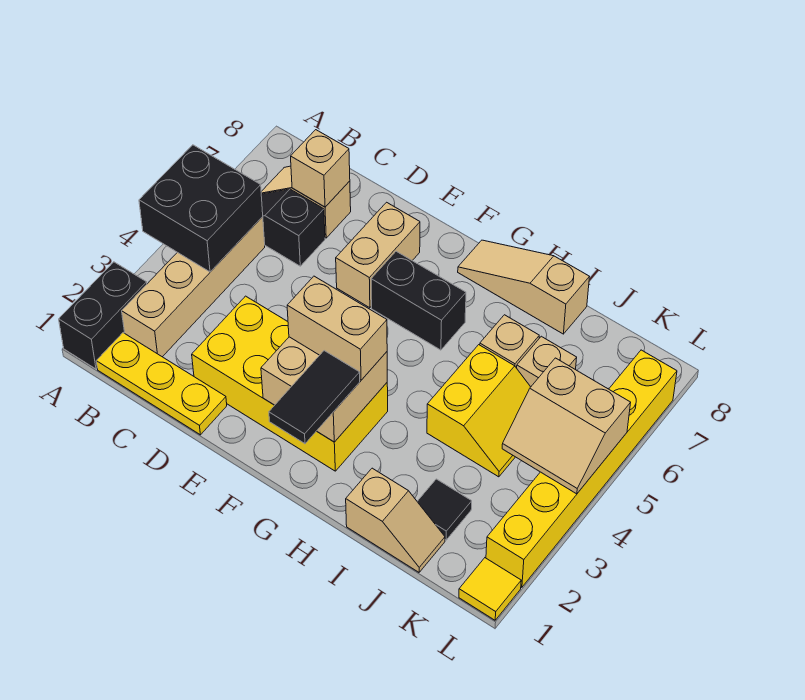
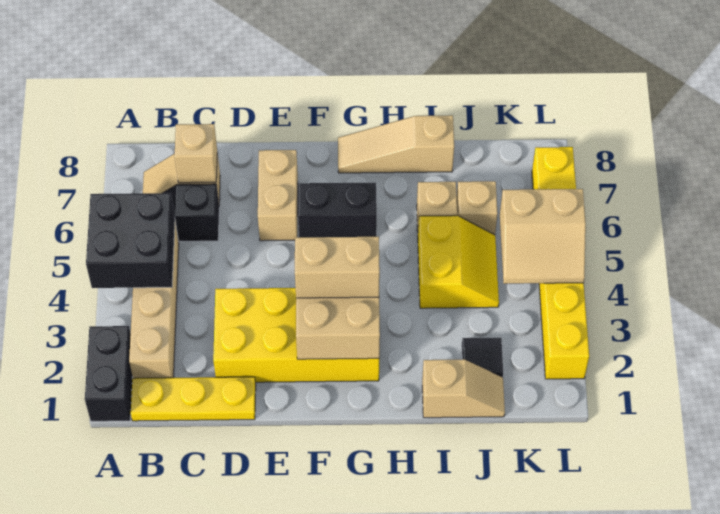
black tile G1:G2 level 3 -> none
yellow tile L1 level 1 -> none

